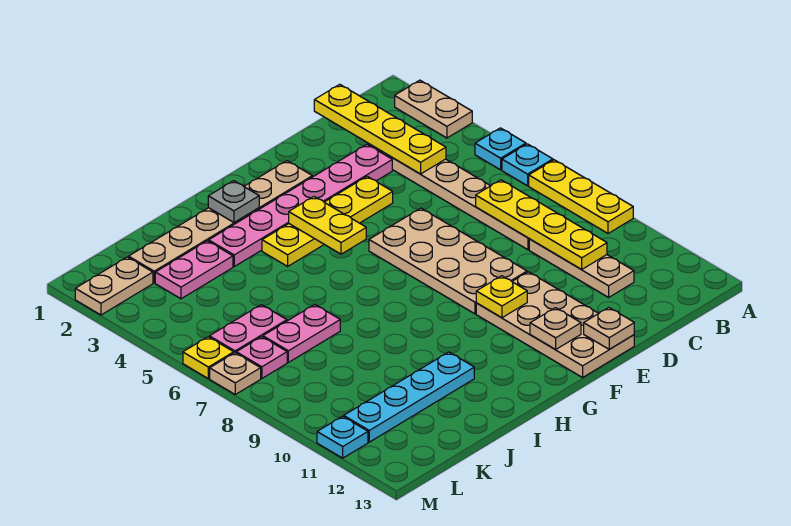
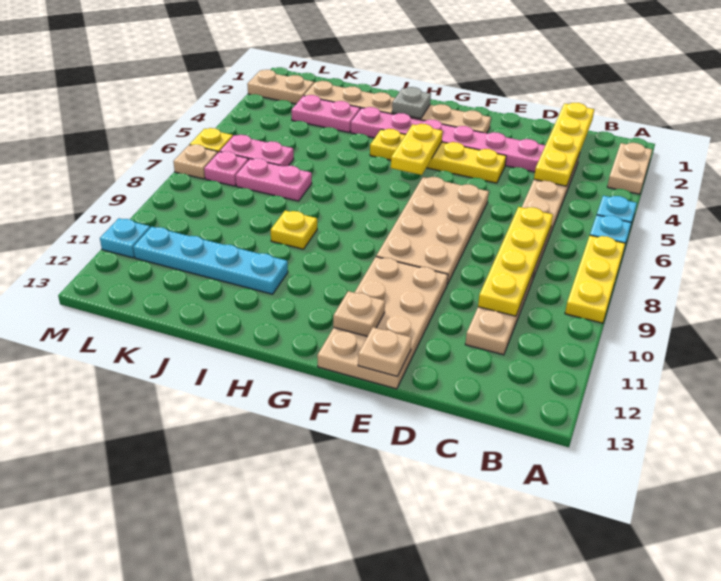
yellow plate F10 level 2 -> yellow plate I9 level 1

